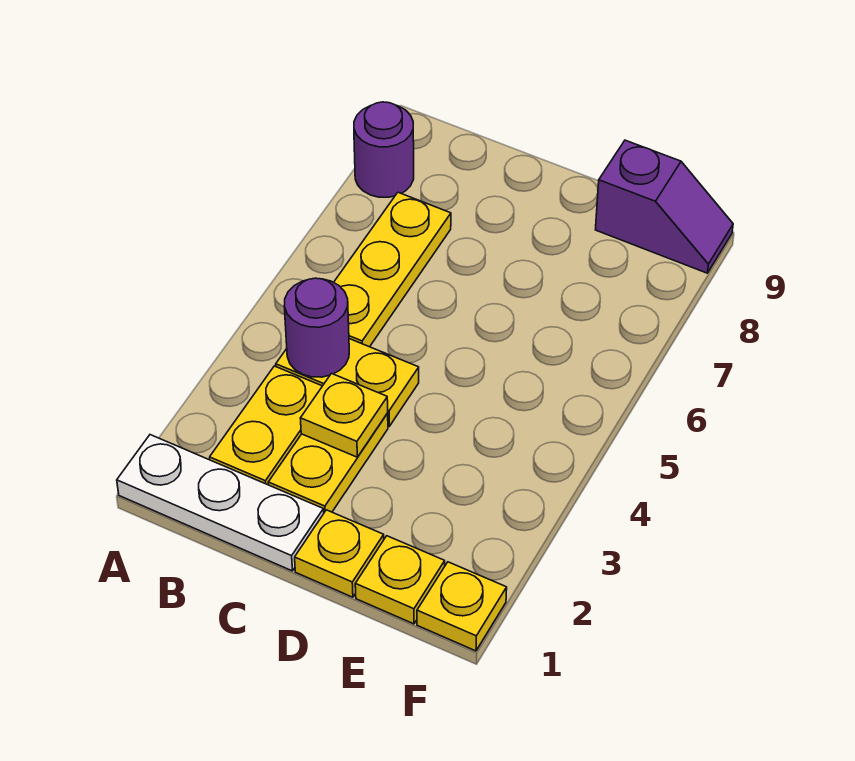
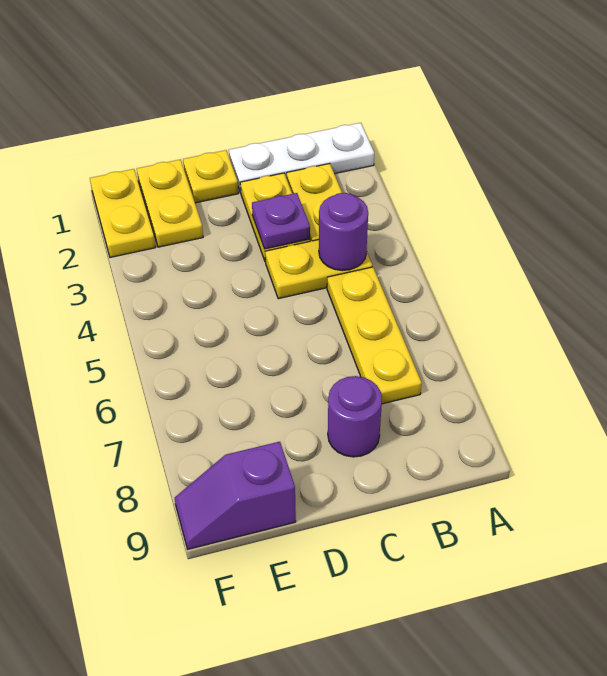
purple round brick A8 level 1 -> purple round brick C8 level 1
yellow plate C3 level 2 -> purple plate C3 level 2
yellow plate E1 level 1 -> yellow plate E1:E2 level 1
yellow plate F1 level 1 -> yellow plate F1:F2 level 1

